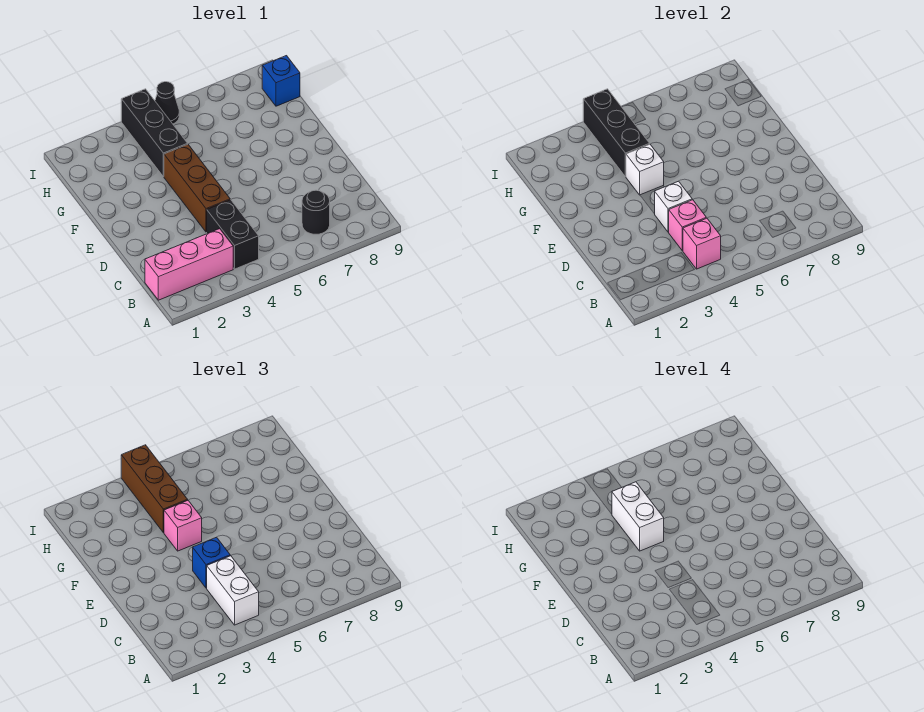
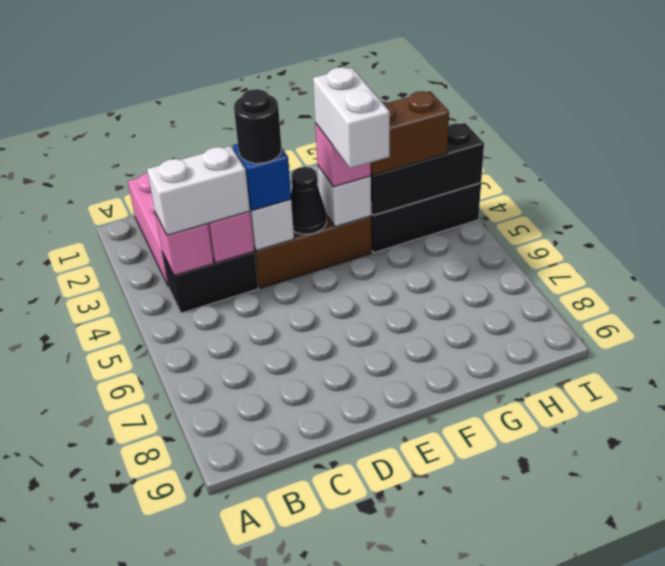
black round brick B7 level 1 -> black round brick D4 level 4
white brick F4:G4 level 4 -> white brick F4:F5 level 4
brown brick G4:I4 level 3 -> brown brick G4:H4 level 3
blue brick H9 level 1 -> none
black cone I5 level 1 -> black cone E4 level 2

